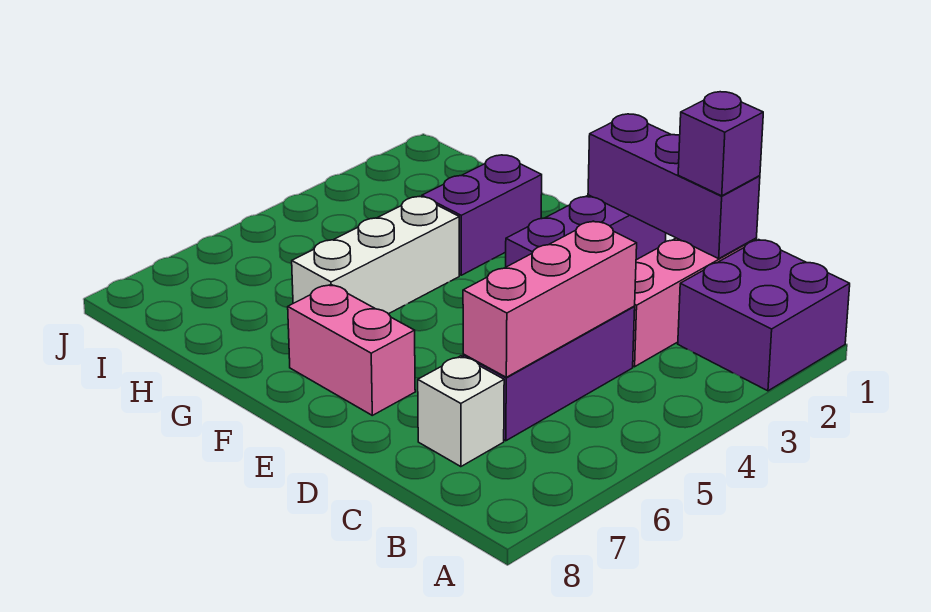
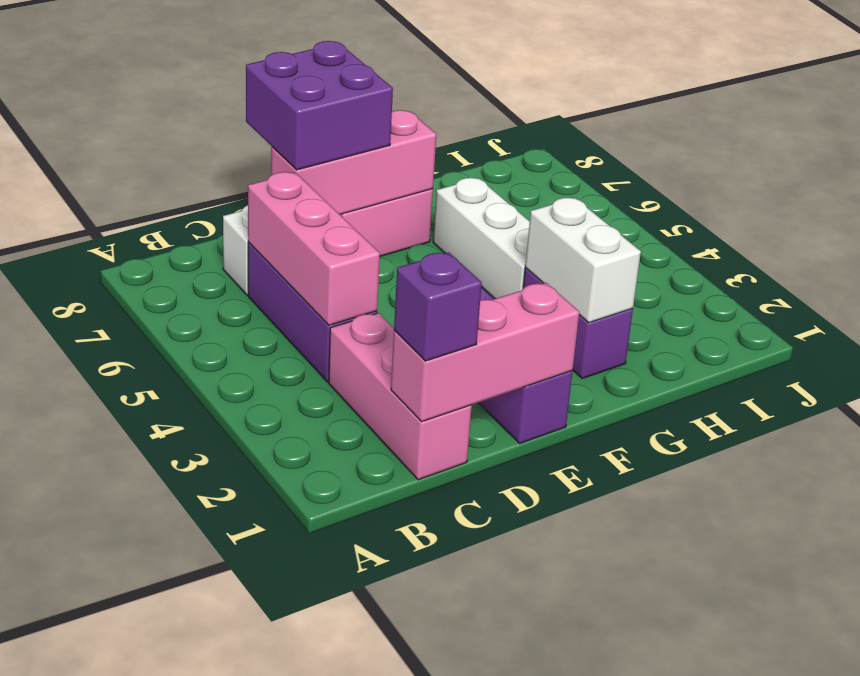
purple brick A1:B2 level 1 -> purple brick D7:E8 level 3
purple brick C1:E1 level 2 -> pink brick C1:E1 level 2
none -> pink brick D7:F7 level 2
none -> white brick G2:G3 level 2

